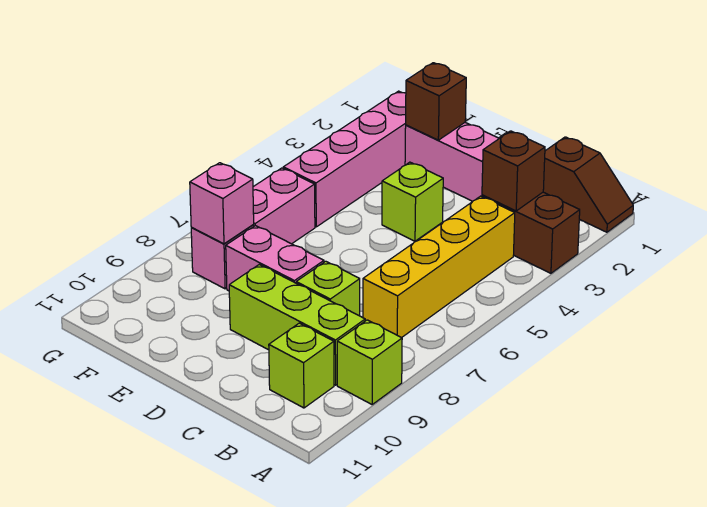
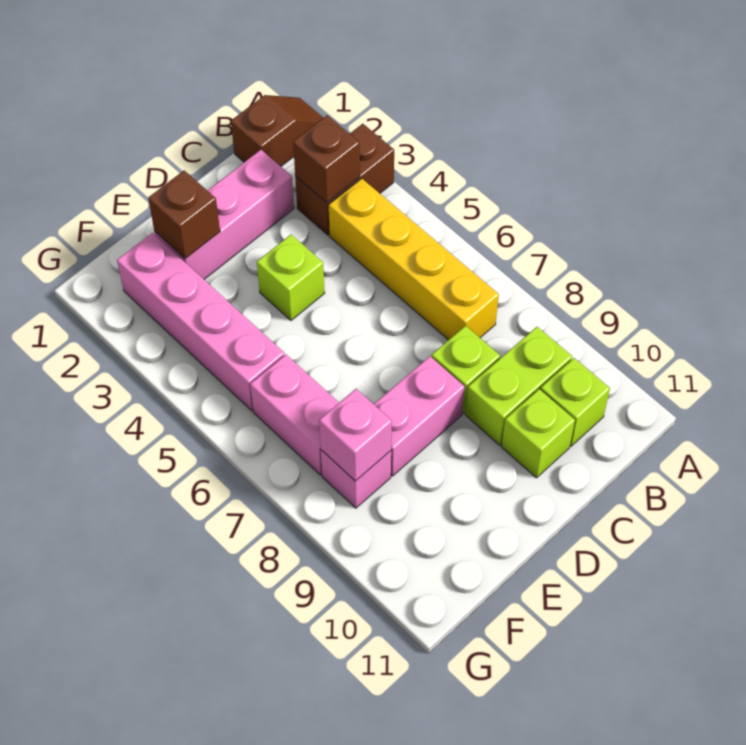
lime brick A9 level 1 -> lime brick C10 level 1
lime brick B9:D9 level 1 -> lime brick B9:C9 level 1

